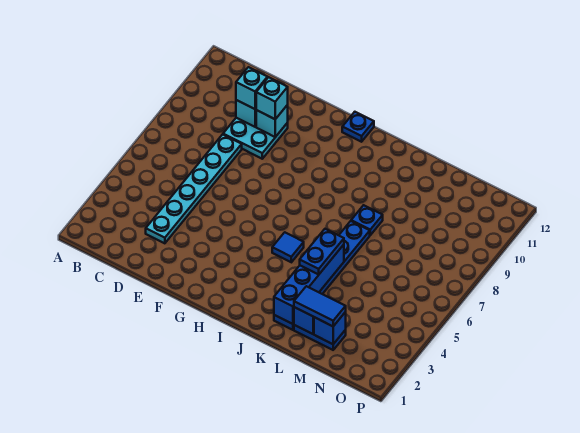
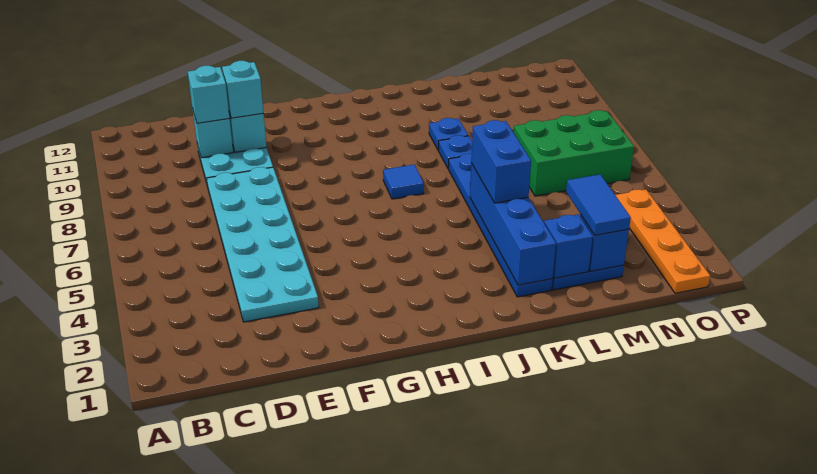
cyan plate D3:D8 level 1 -> cyan plate D3:E8 level 1
blue plate H12 level 1 -> blue plate K9 level 1
blue tile I5 level 1 -> blue tile I7 level 1
blue plate K4:K5 level 3 -> blue brick K4:K5 level 3
blue tile L2:M2 level 3 -> blue tile M2:M3 level 3
none -> green brick M6:O7 level 1
none -> orange plate O1:O4 level 1

